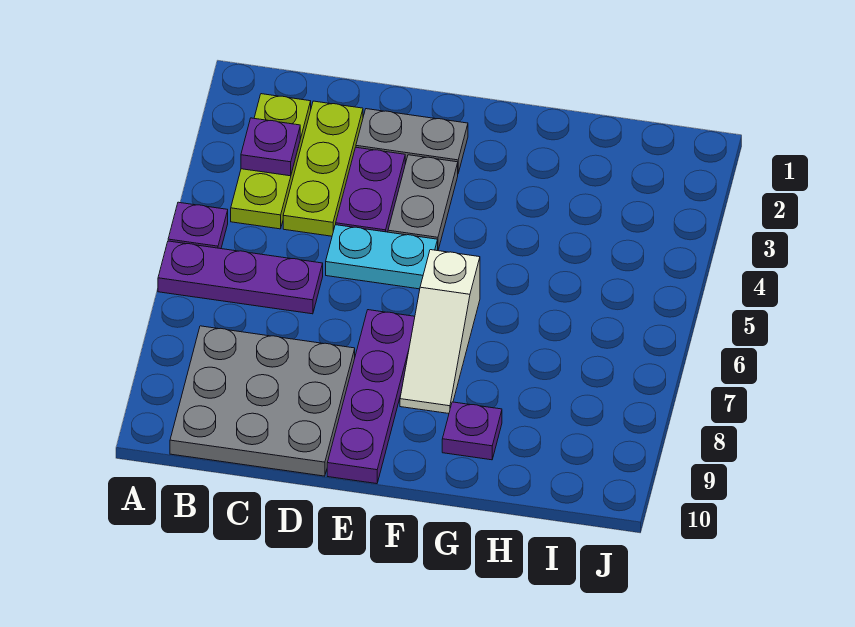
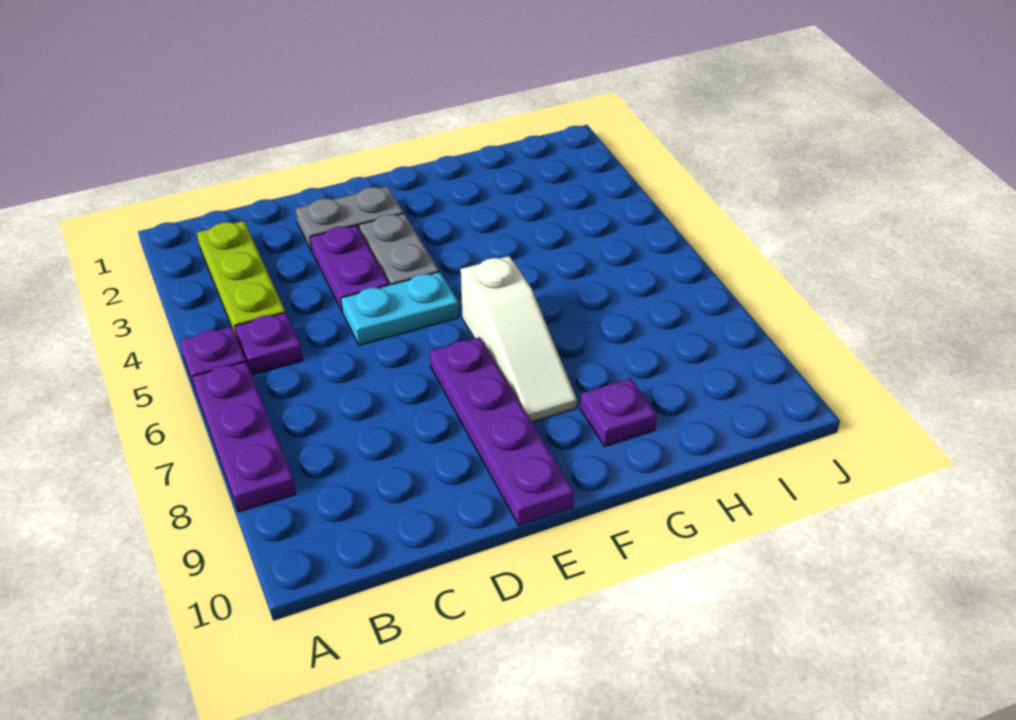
purple plate A6:C6 level 1 -> purple plate A6:A8 level 1
purple plate B3 level 2 -> purple plate B5 level 1
grey plate B8:D10 level 1 -> none
lime plate C2:C4 level 1 -> none

